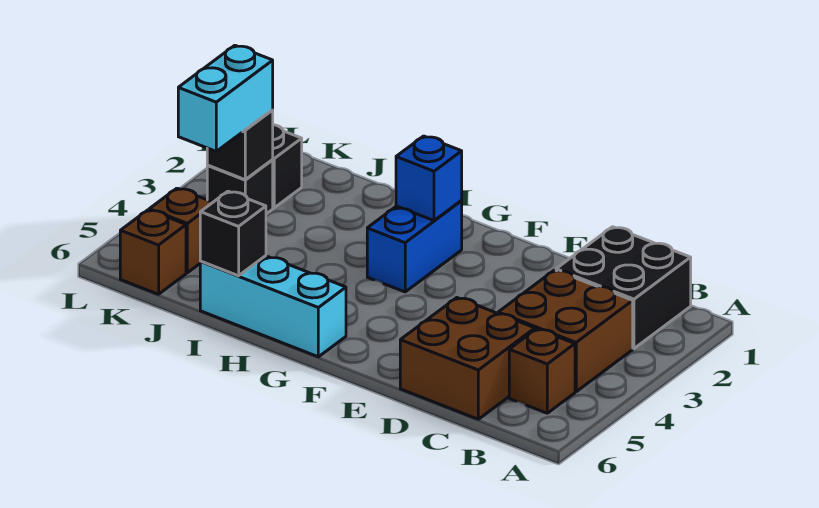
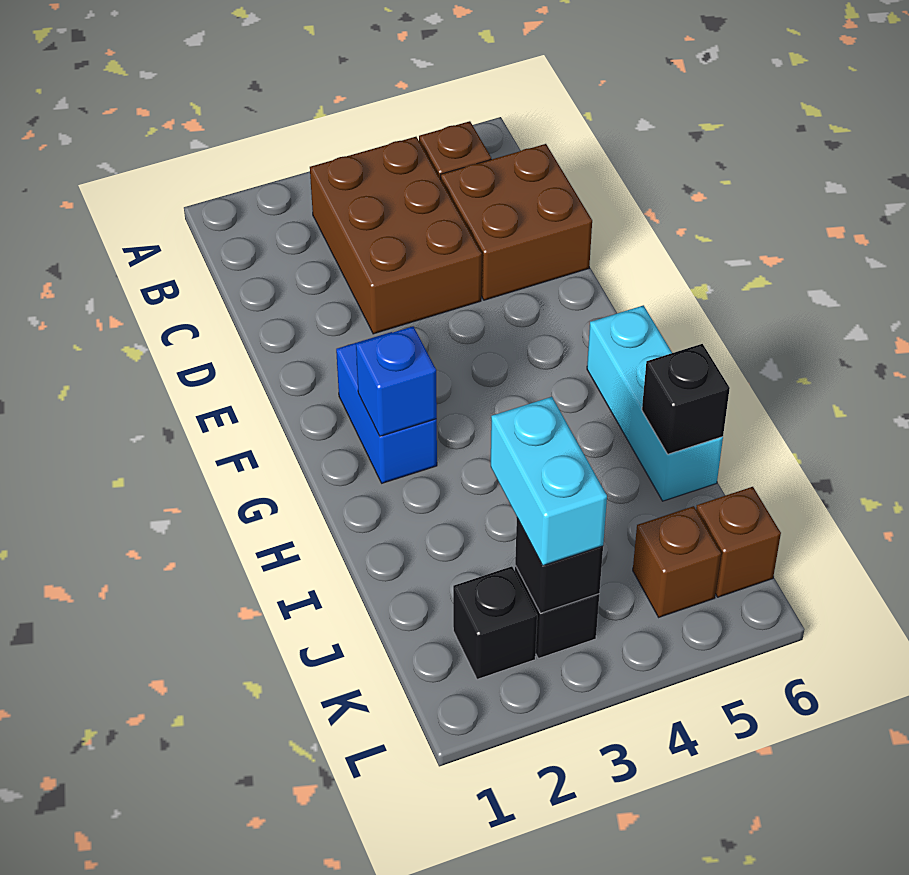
black brick B1:C2 level 1 -> none
brown brick B3:C4 level 1 -> brown brick B3:D4 level 1
blue brick G2:G3 level 1 -> blue brick F2:G2 level 1
cyan brick K3:K4 level 3 -> cyan brick J3:K3 level 3

